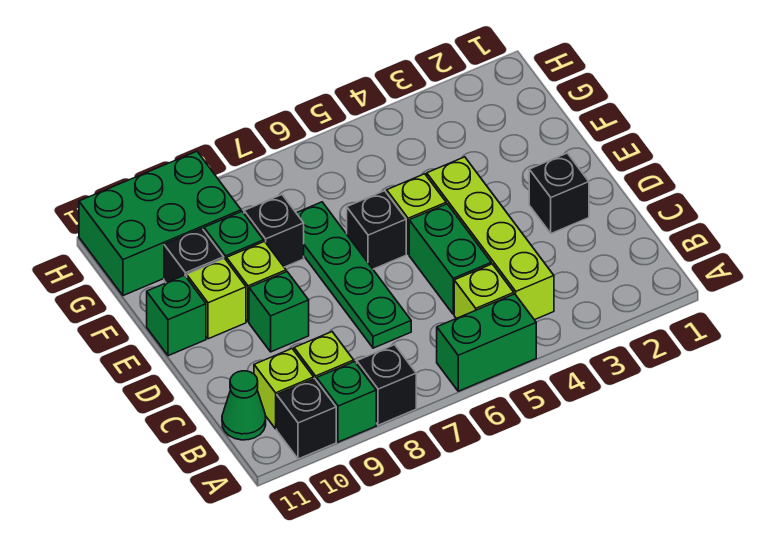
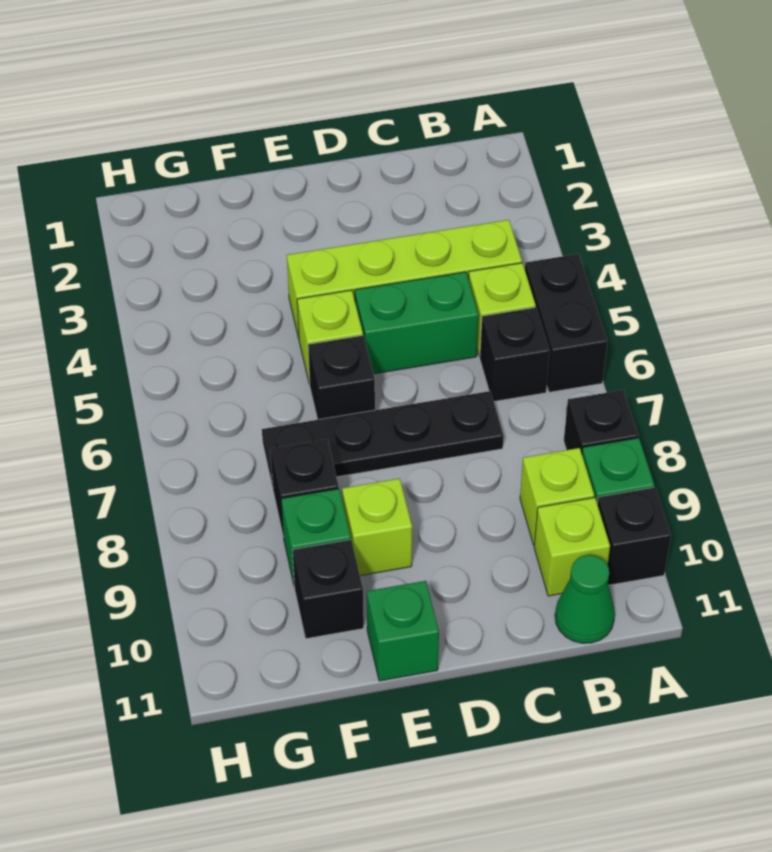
green brick A5:A6 level 1 -> black brick A5:A6 level 1
green plate C7:F7 level 1 -> black plate C7:F7 level 1
black brick D2 level 1 -> black brick B6 level 1
green brick D9 level 1 -> none
lime brick E10 level 1 -> none
green brick G9:H11 level 1 -> none

